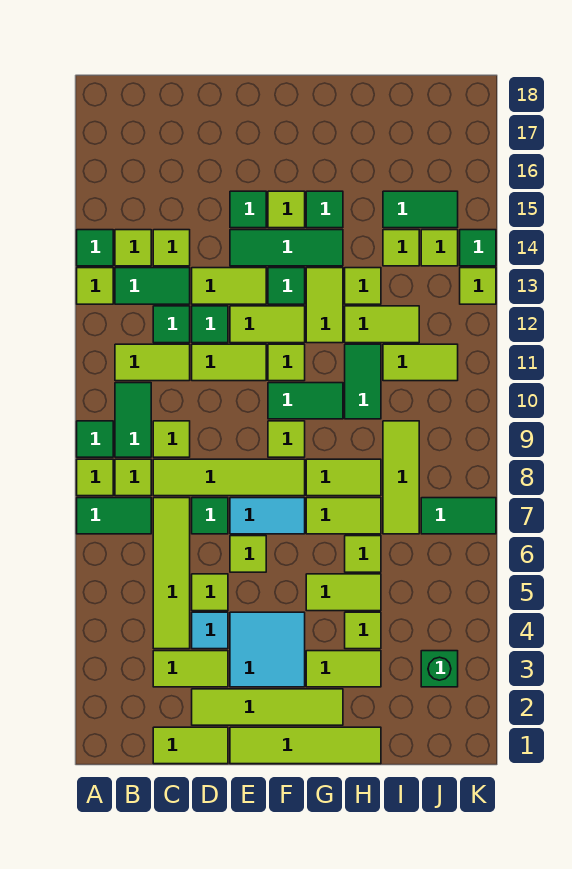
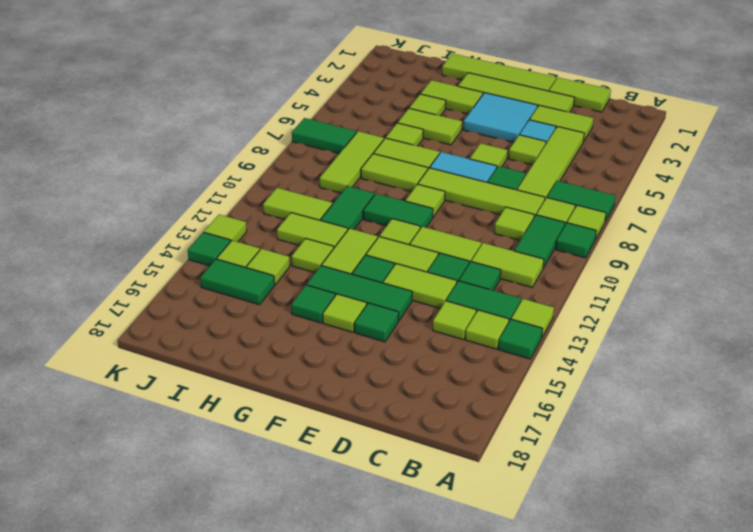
green brick J3 level 1 -> none

